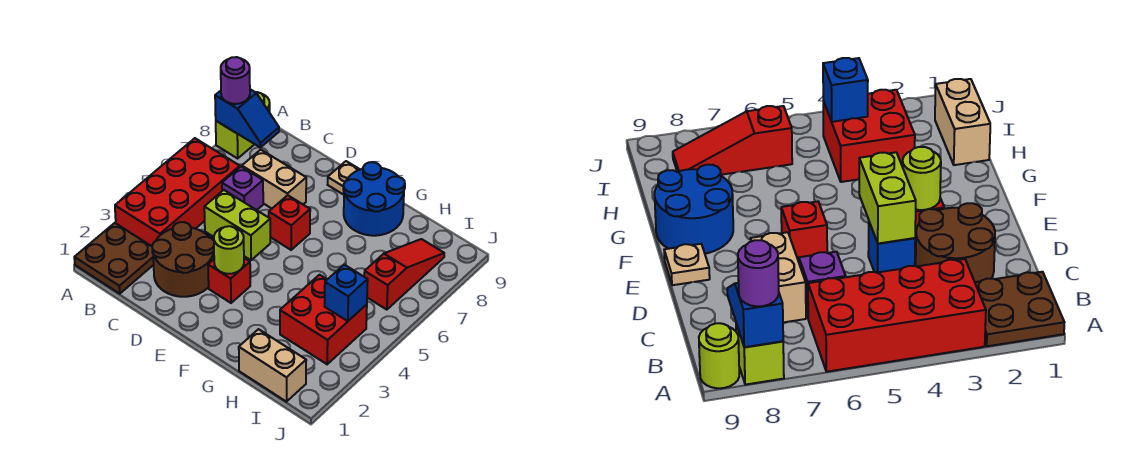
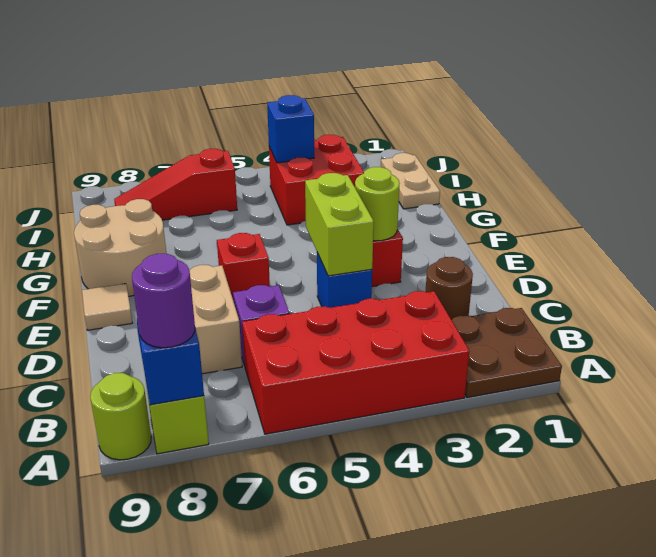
brown round brick C2:D3 level 1 -> brown round brick C2 level 1
tan plate E9 level 1 -> tan tile E9 level 1
blue round brick F8:G9 level 1 -> tan round brick F8:G9 level 1
tan brick H1:I1 level 1 -> tan plate H1:I1 level 1

